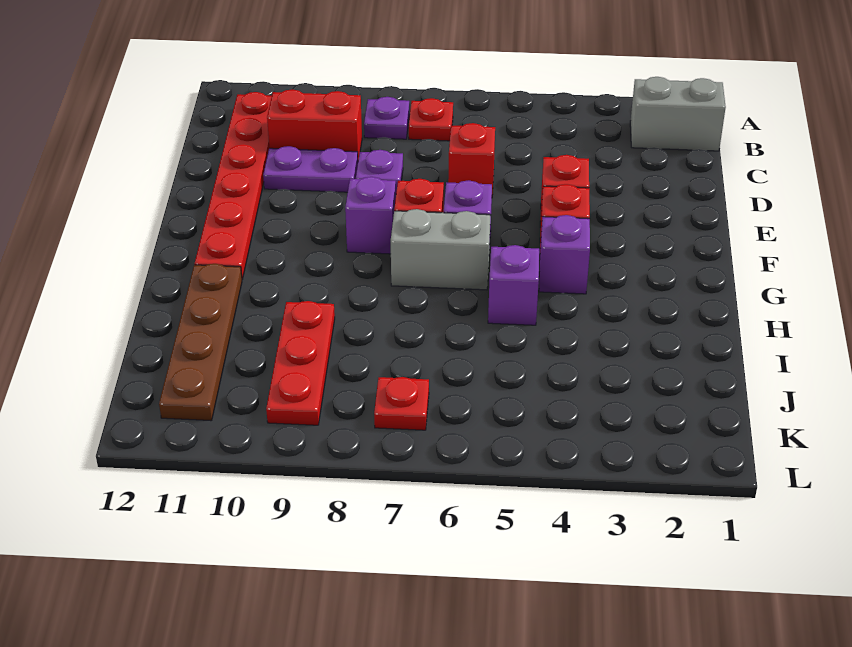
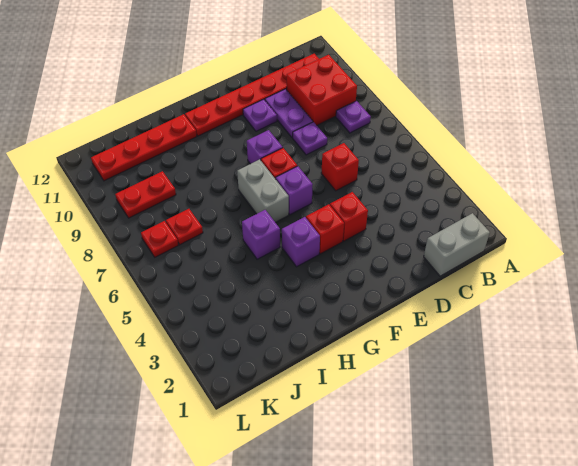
grey brick B1:B2 level 1 -> grey brick B1:C1 level 1
red plate B7 level 1 -> red plate J7 level 1
red brick C9:C10 level 1 -> red brick B9:C10 level 1
none -> purple plate E10 level 1
brown plate H11:K11 level 1 -> red plate H11:K11 level 1
red plate I9:K9 level 1 -> red plate J9:K9 level 1

